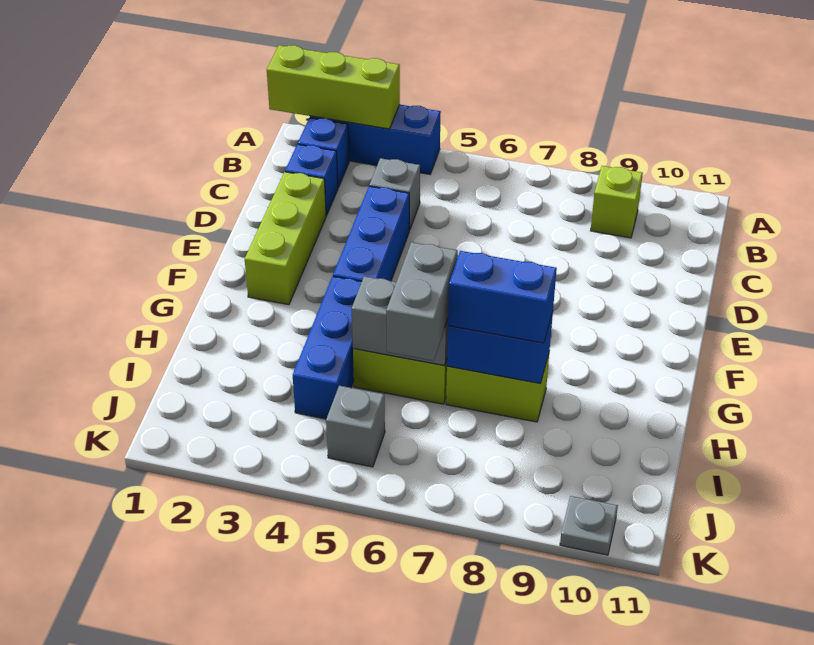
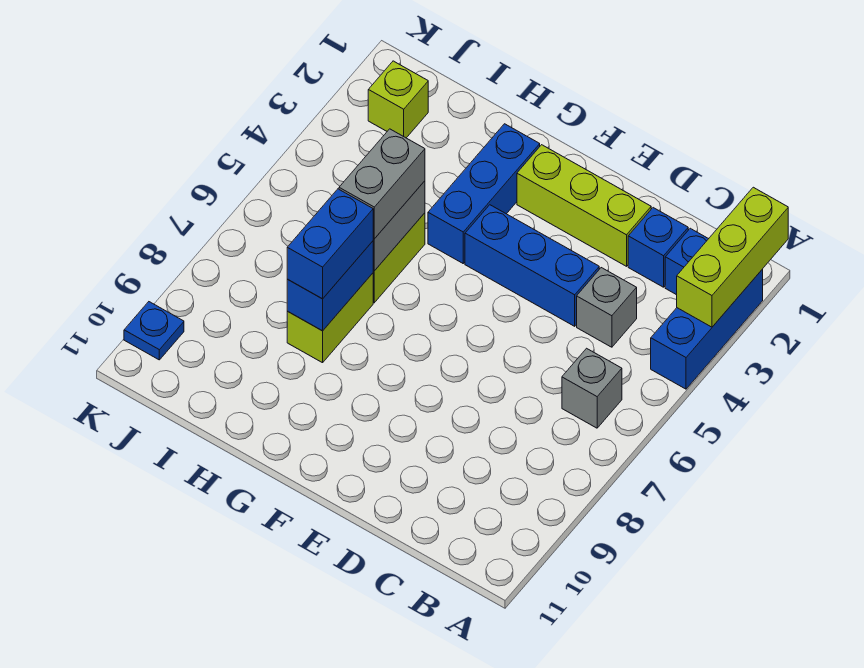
lime brick B9 level 1 -> lime brick J2 level 1
blue brick G4:I4 level 1 -> blue brick G2:G4 level 1
grey brick H6:I6 level 3 -> grey brick H5:H6 level 3
grey brick J5 level 1 -> grey brick B6 level 1
grey plate K10 level 1 -> blue plate K10 level 1

